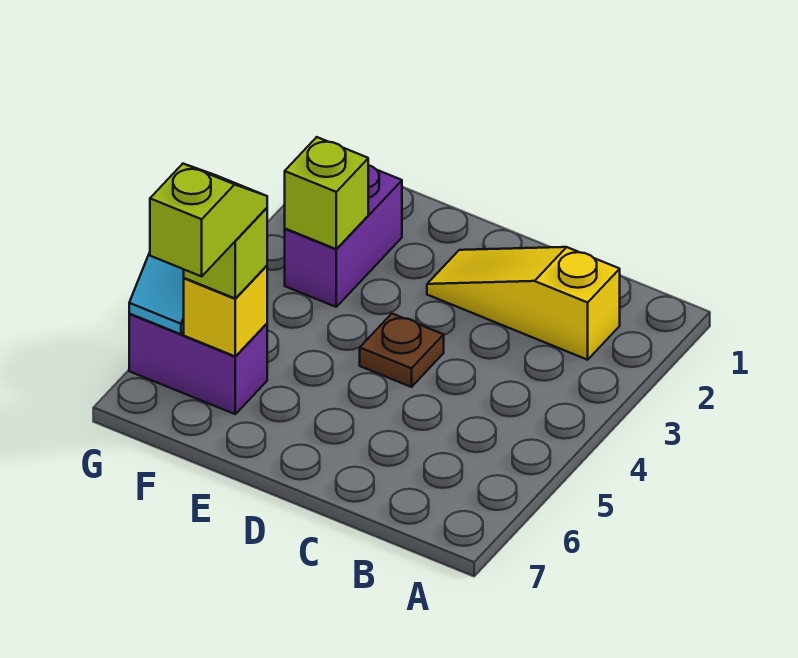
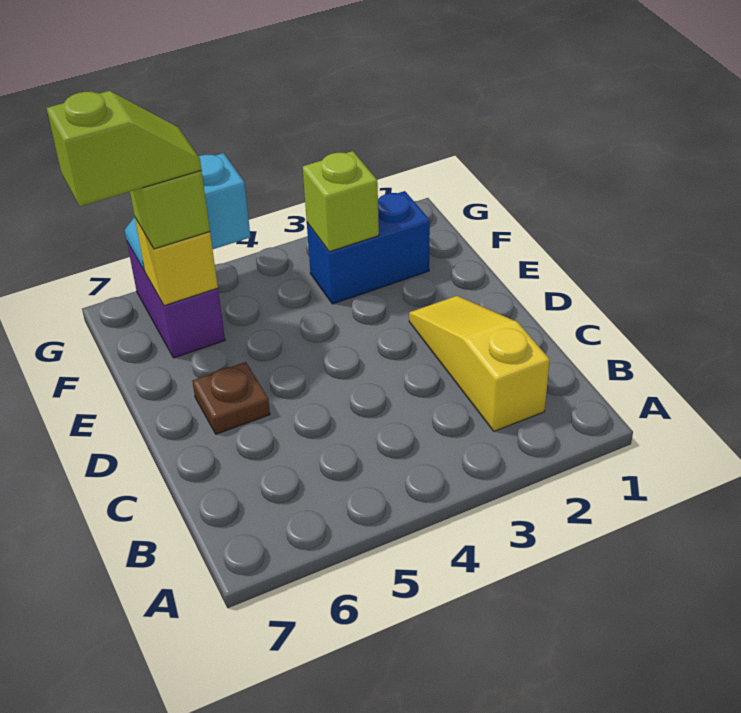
brown plate D4 level 1 -> brown plate D6 level 1
purple brick F2:F3 level 1 -> blue brick F2:F3 level 1

